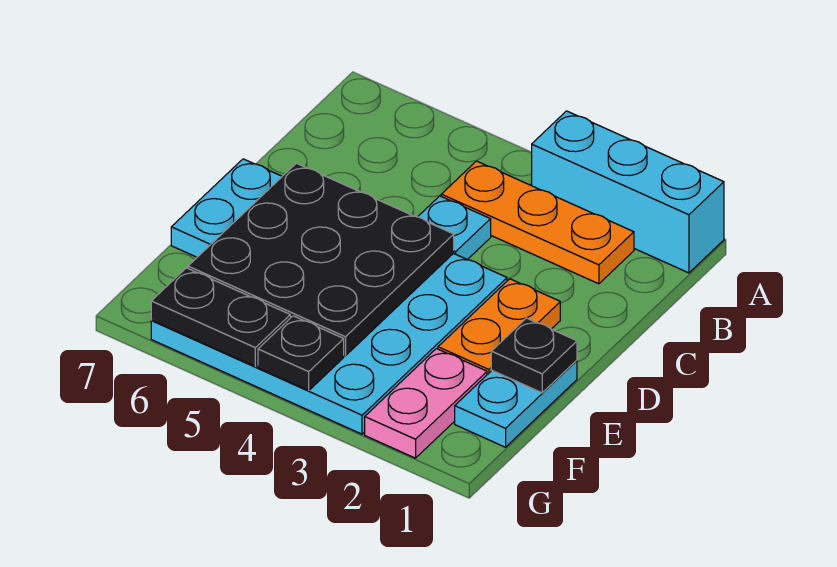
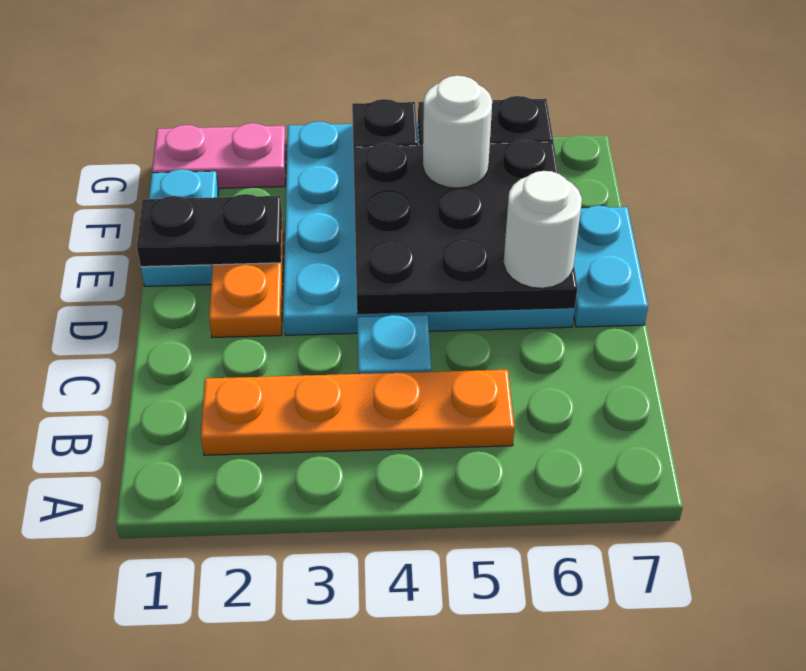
cyan brick A1:A3 level 1 -> none
orange plate B2:B4 level 1 -> orange plate B2:B5 level 1
none -> white round brick D6 level 3
black plate E1 level 2 -> black plate E1:E2 level 2
pink plate F2:G2 level 1 -> pink plate G1:G2 level 1
none -> white round brick F5 level 3

